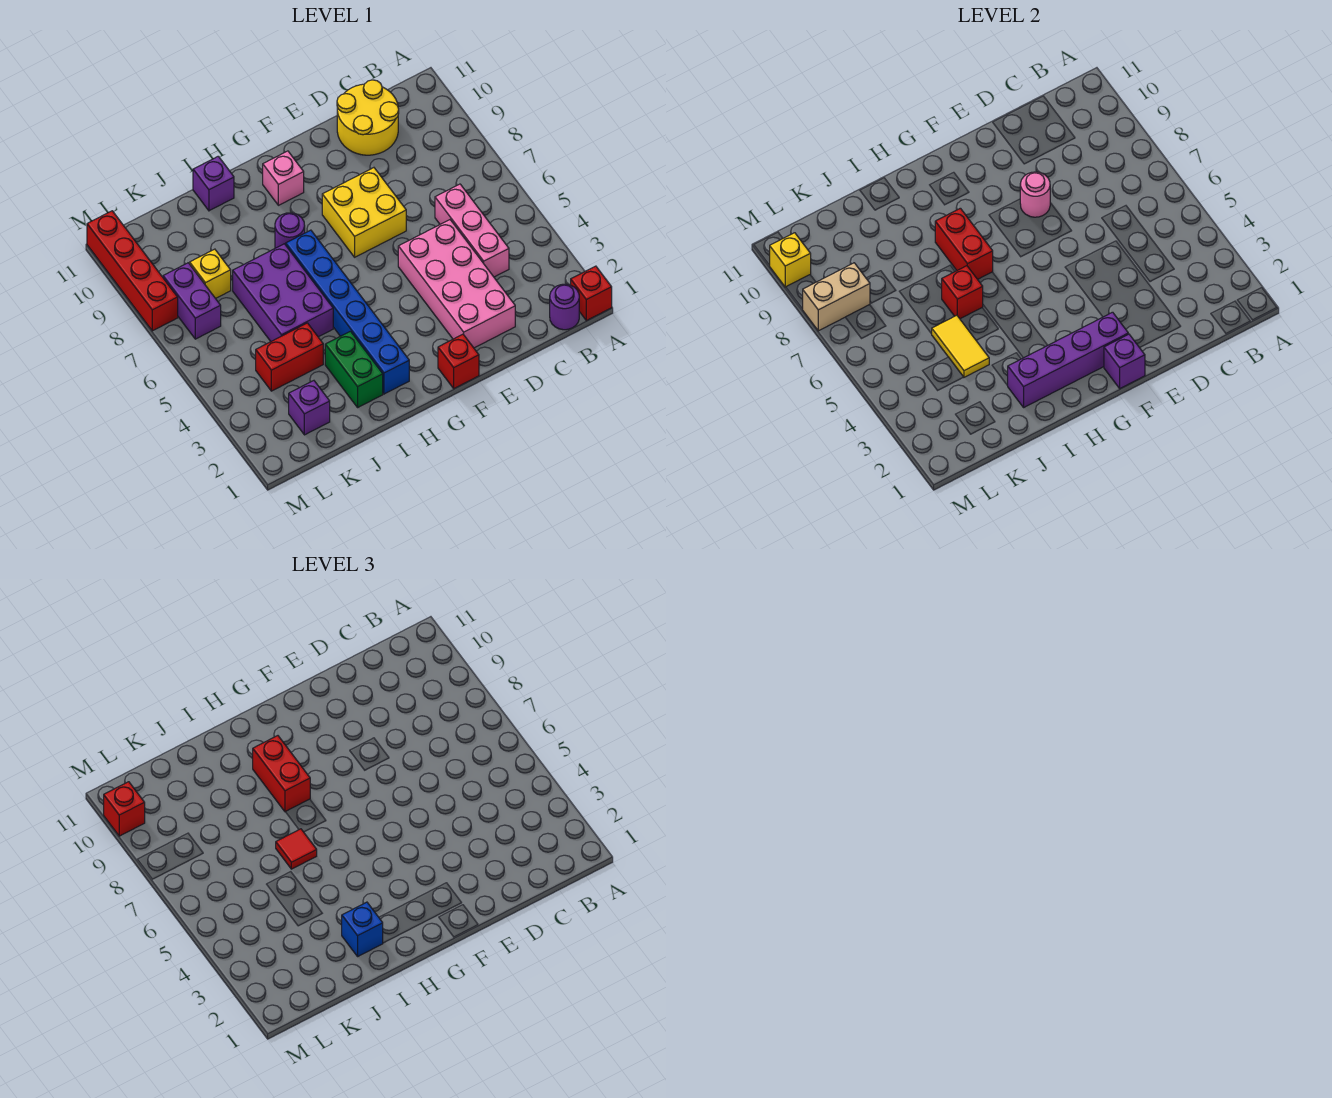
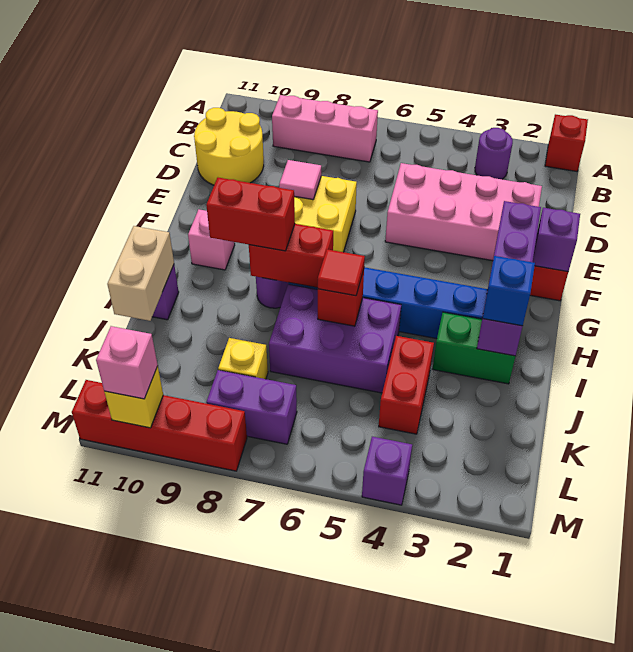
purple round brick B1 level 1 -> purple round brick B3 level 1
pink brick C4:C6 level 1 -> pink brick B7:B9 level 1
pink round brick E8 level 2 -> pink tile E8 level 2
yellow tile J4:J5 level 2 -> none
purple brick K2 level 1 -> purple brick M4 level 1
tan brick L8:M8 level 2 -> tan brick I11:J11 level 2
red brick M10 level 3 -> pink brick M10 level 3

